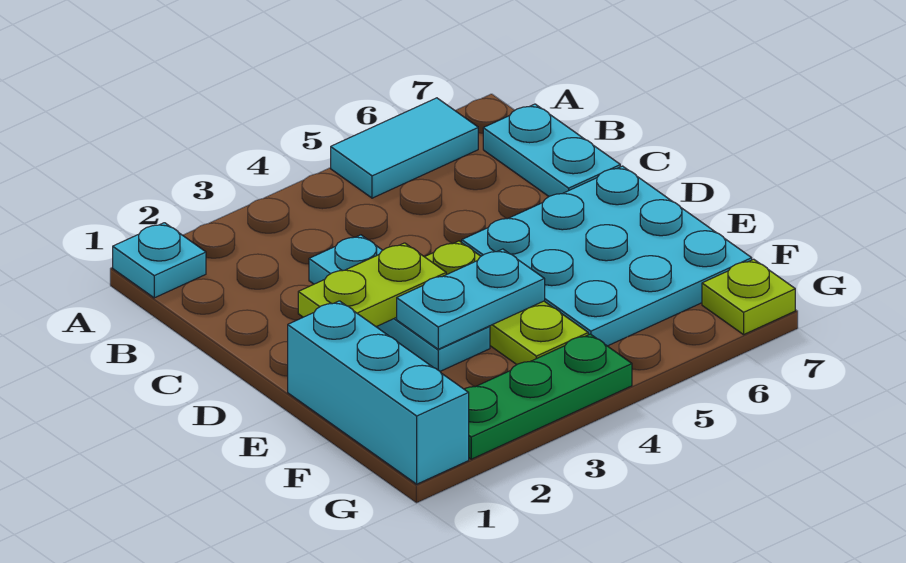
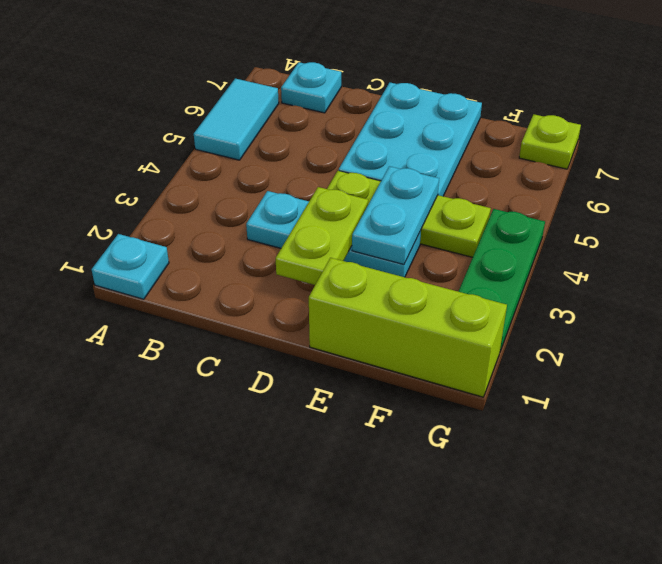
cyan plate B7:C7 level 1 -> cyan plate B7 level 1
cyan plate D5:F7 level 1 -> cyan plate D5:E7 level 1
cyan brick E1:G1 level 1 -> lime brick E1:G1 level 1

